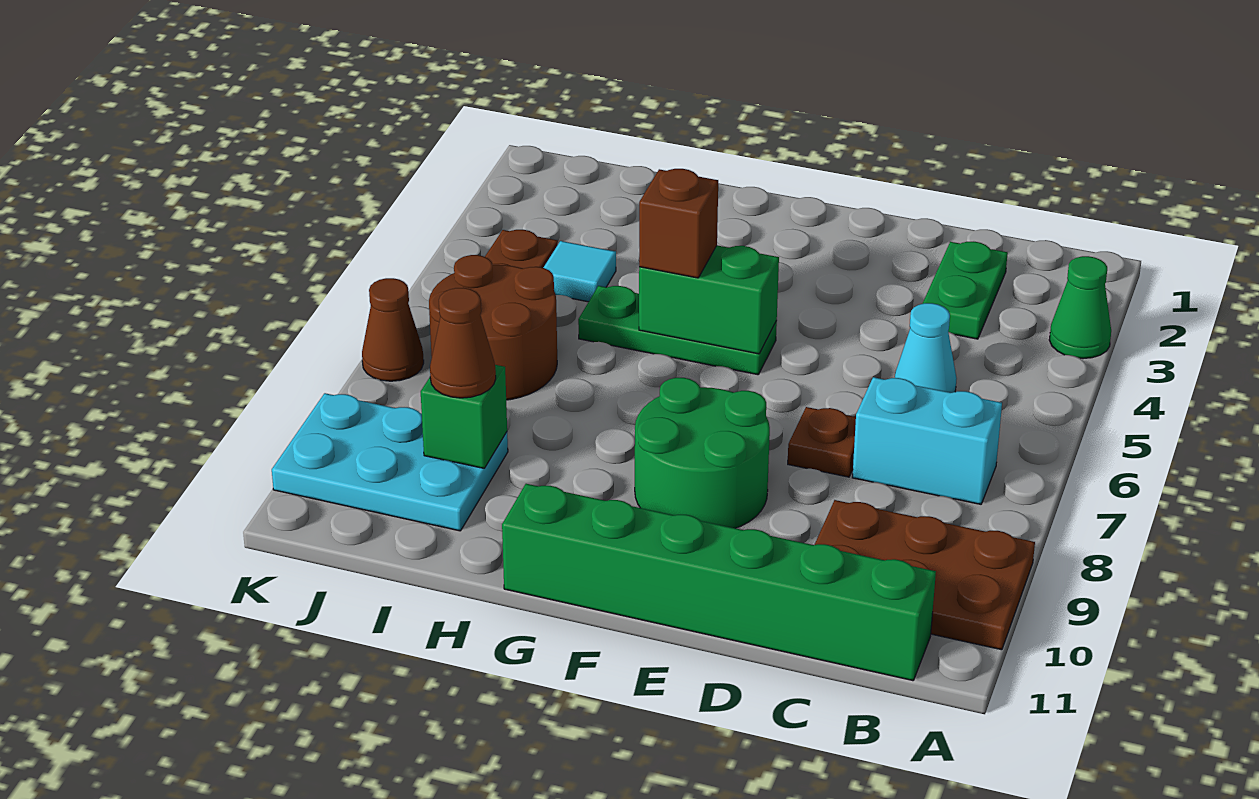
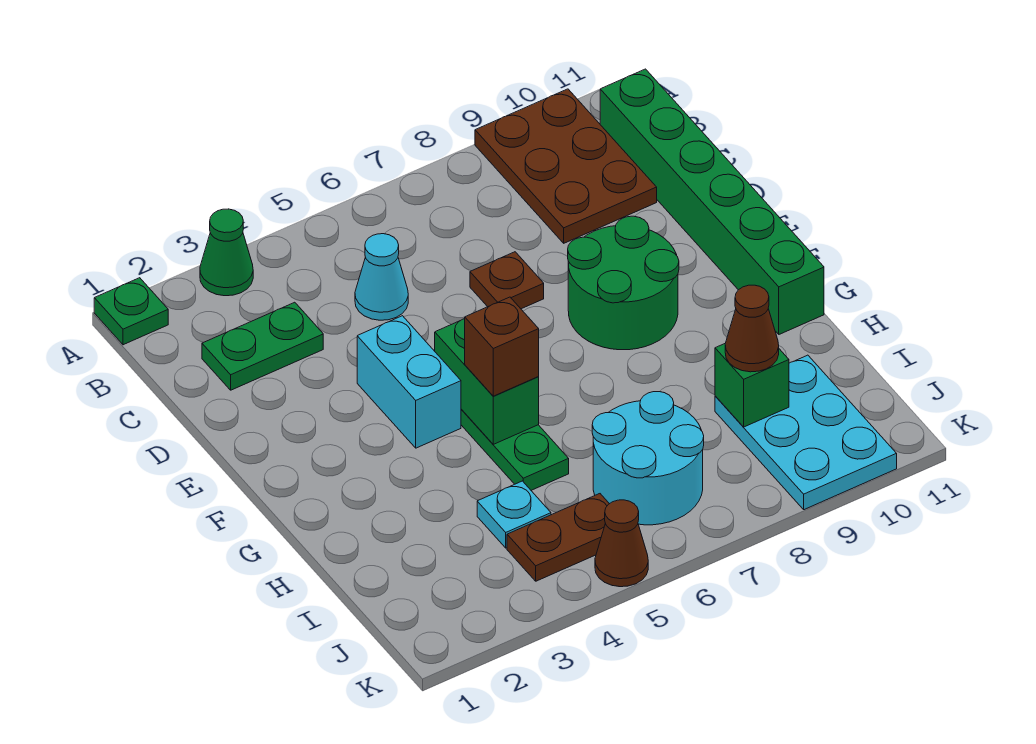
none -> green plate A1 level 1
cyan brick B7:C7 level 1 -> cyan brick E4:F4 level 1
cyan tile I4 level 1 -> cyan plate I4 level 1
brown round brick I6:J7 level 1 -> cyan round brick I6:J7 level 1
brown cone K7 level 1 -> brown cone K5 level 1

